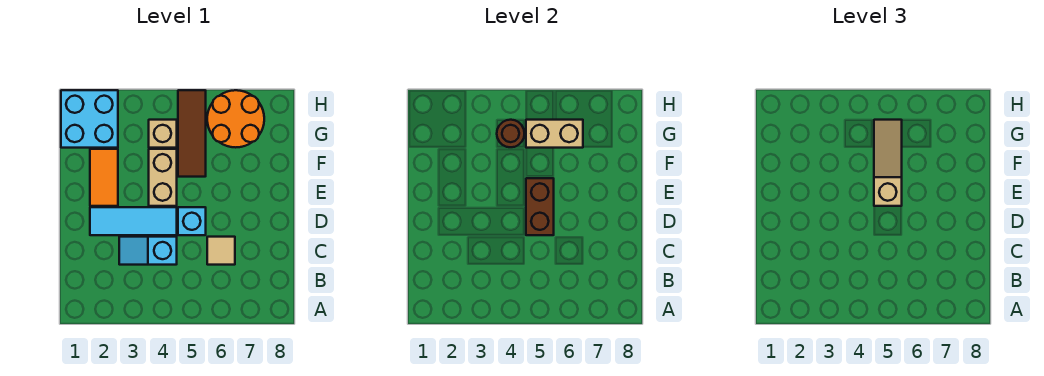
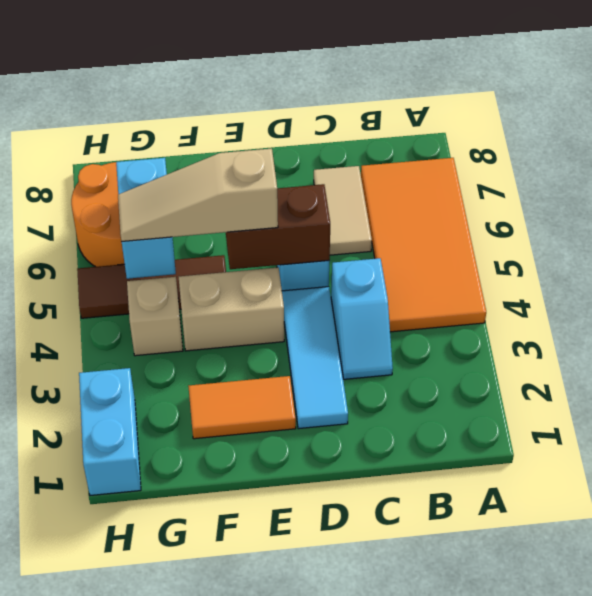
none -> orange tile A4:B7 level 1
tan tile C6 level 1 -> tan tile C6:C7 level 1
cyan brick G1:H2 level 1 -> cyan brick H1:H2 level 1
brown round brick G4 level 2 -> none
tan brick G5:G6 level 2 -> cyan brick G5:G6 level 2

